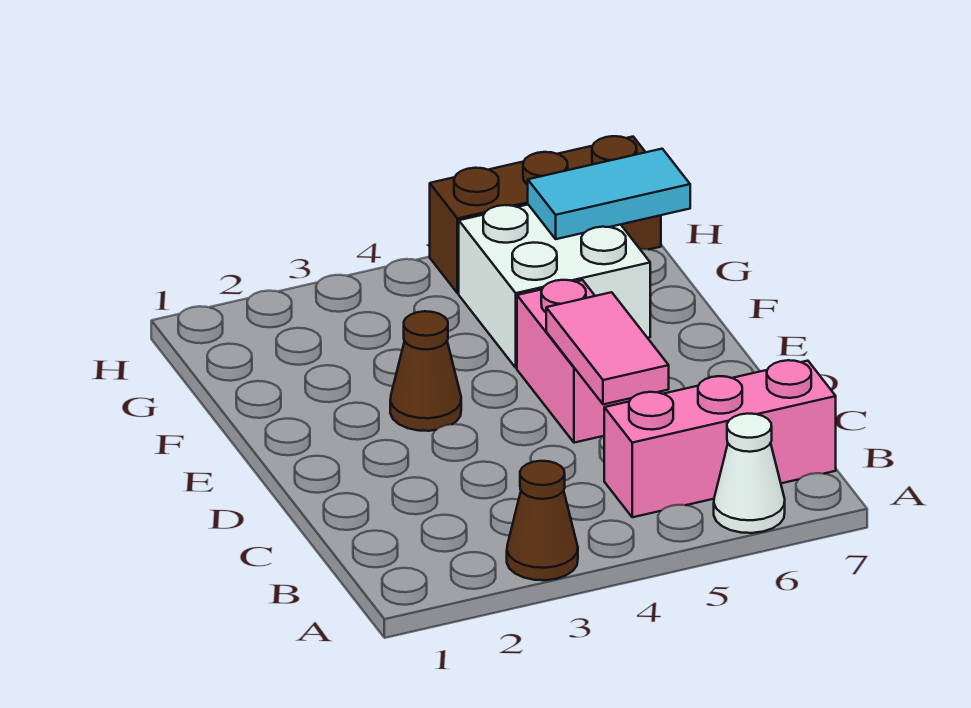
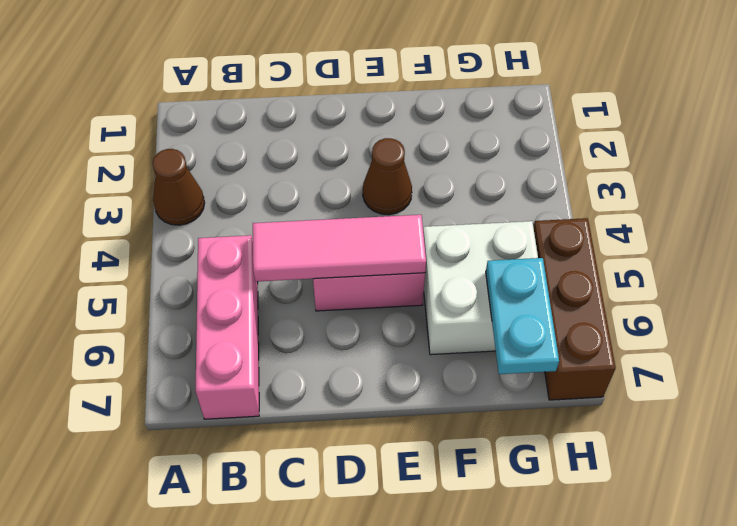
white cone A6 level 1 -> none
pink tile C5:D5 level 2 -> pink tile C5:E5 level 2
cyan tile G6:G7 level 2 -> cyan plate G6:G7 level 2

